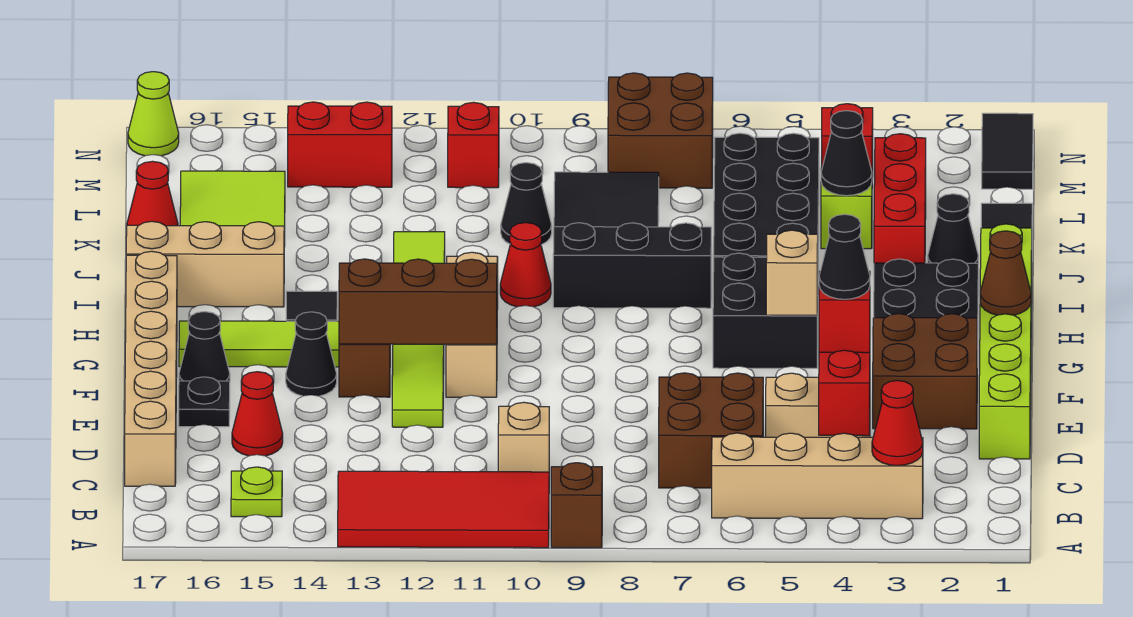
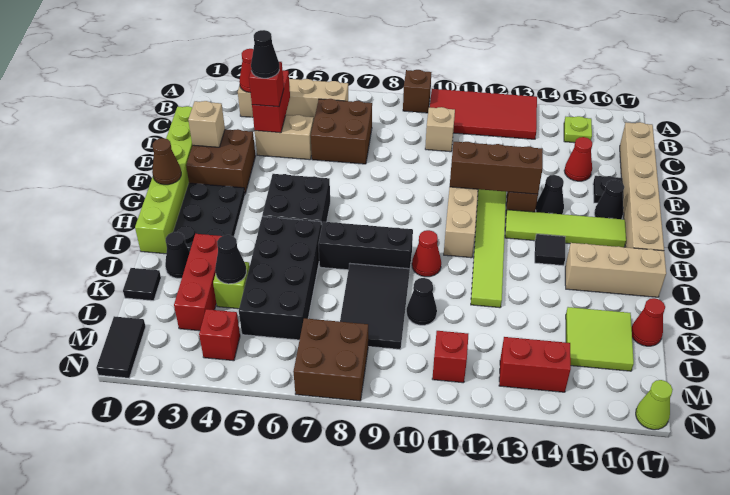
tan brick G5 level 2 -> tan brick E2 level 2

